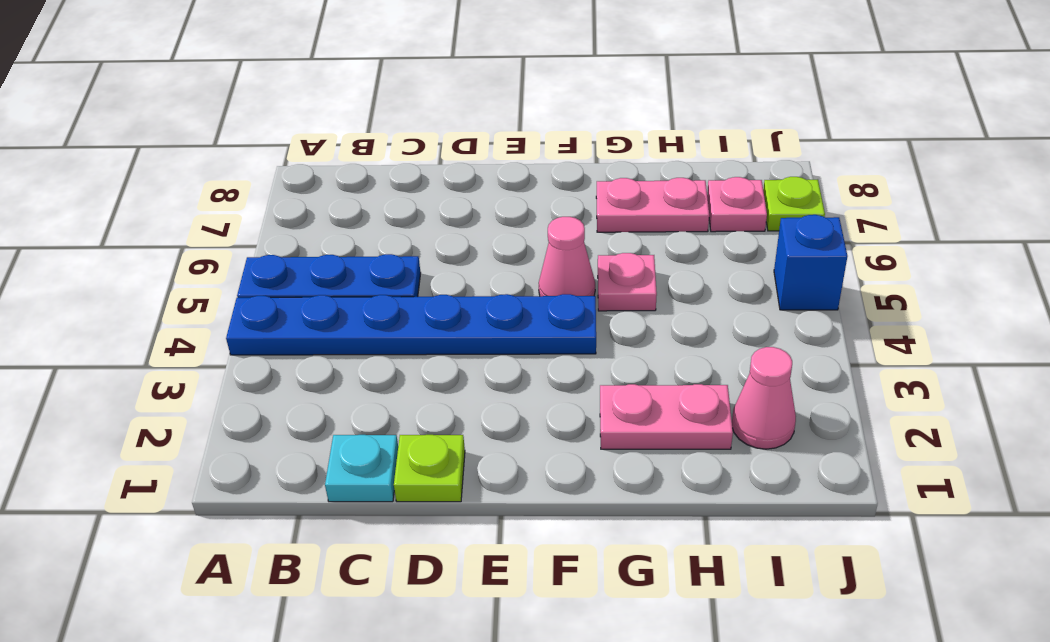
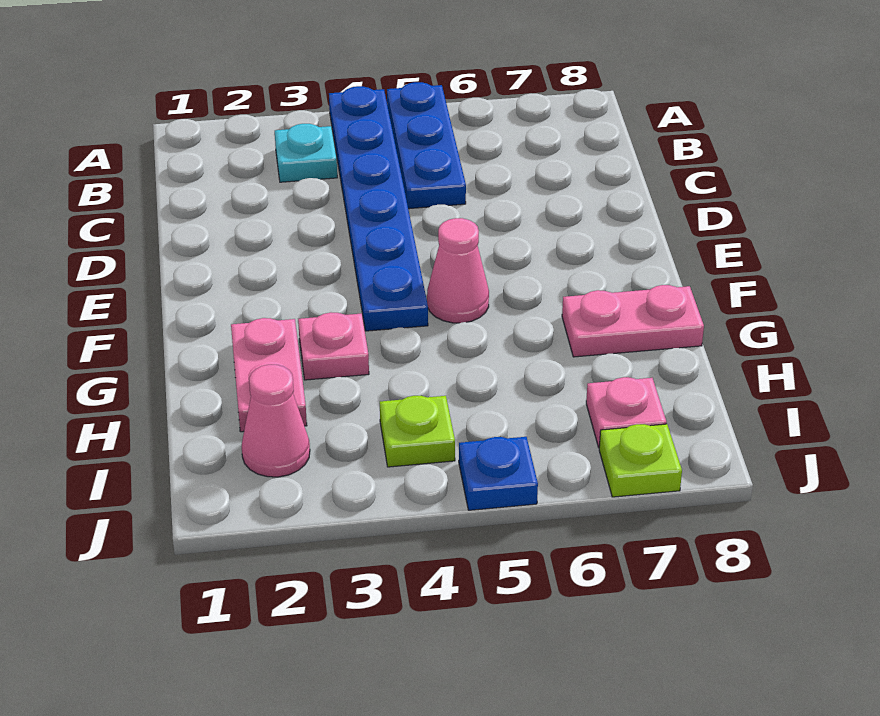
cyan plate C1 level 1 -> cyan plate B3 level 1
lime plate D1 level 1 -> lime plate I4 level 1
pink plate G5 level 1 -> pink plate G3 level 1
pink plate G7:H7 level 1 -> pink plate G7:G8 level 1
blue brick J5 level 1 -> blue plate J5 level 1

